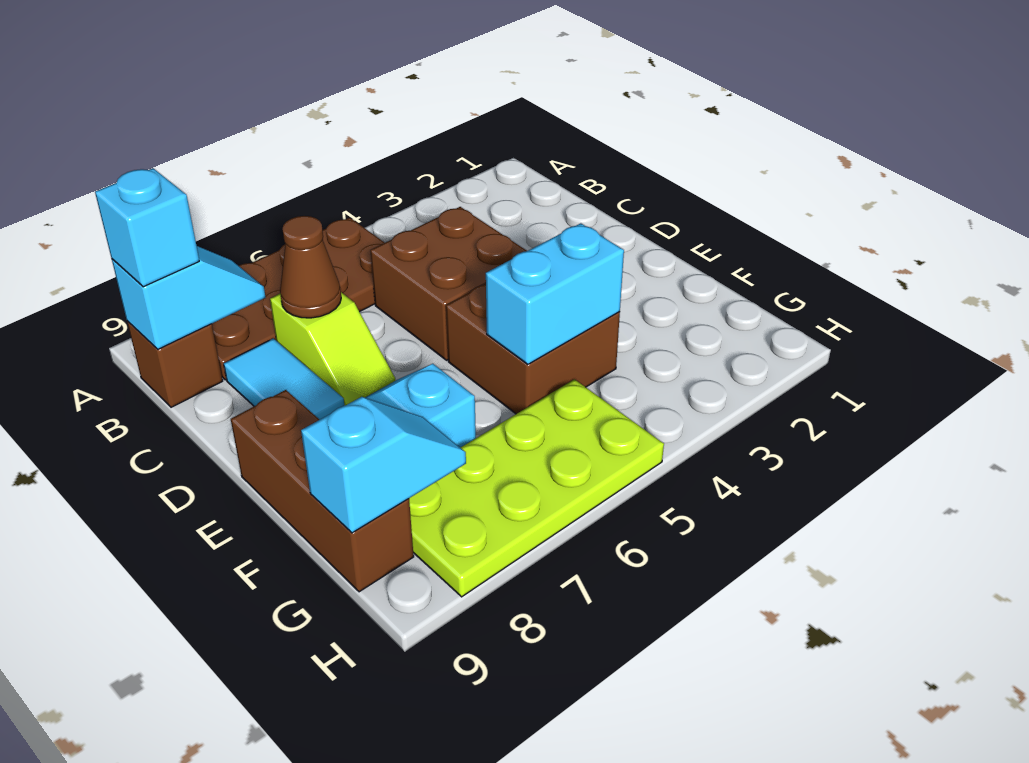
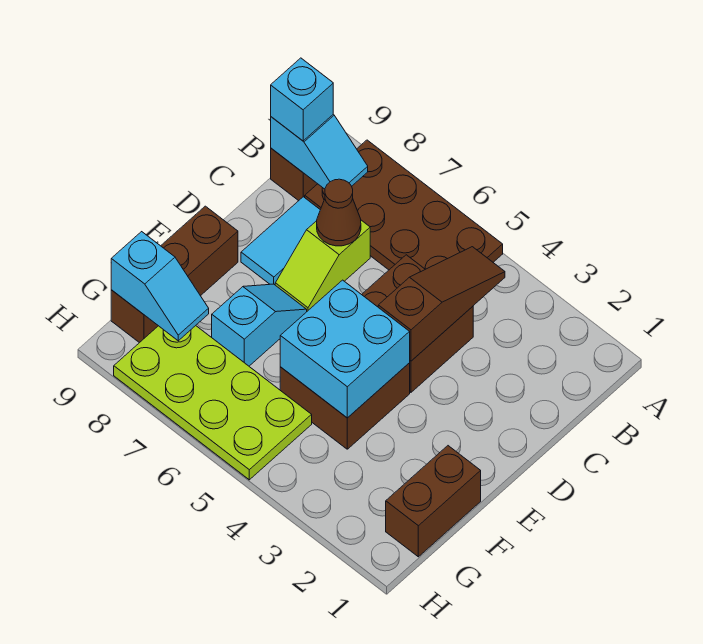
none -> brown slope B4:D4 level 2 top D
none -> brown brick F1:G1 level 1
cyan brick F4:F5 level 2 -> cyan brick E4:F5 level 2

